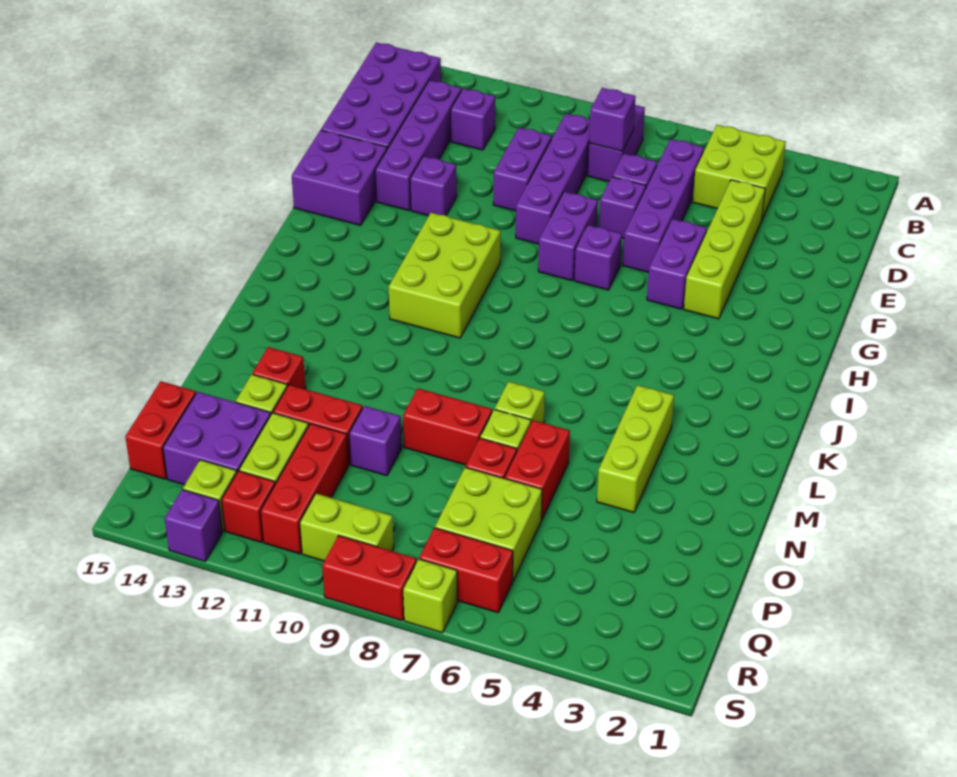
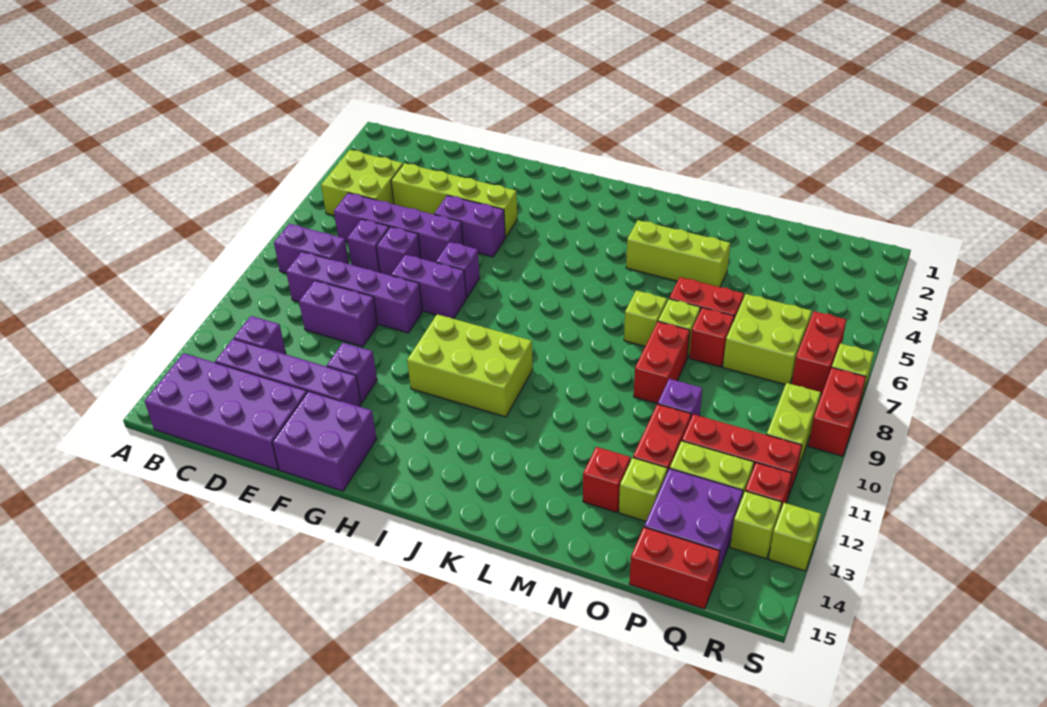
purple brick C8 level 2 -> none
purple brick S13 level 1 -> lime brick S13 level 1

